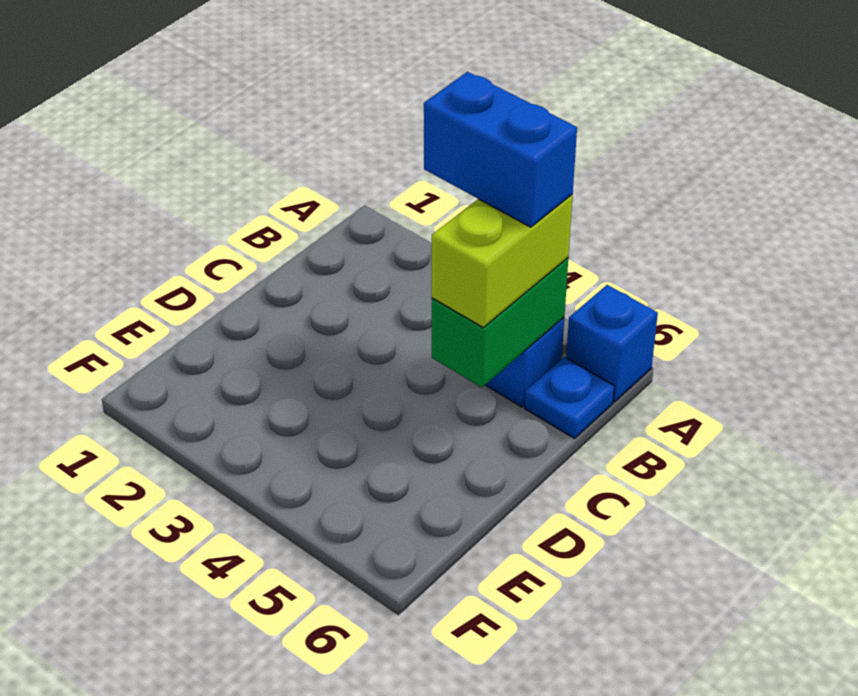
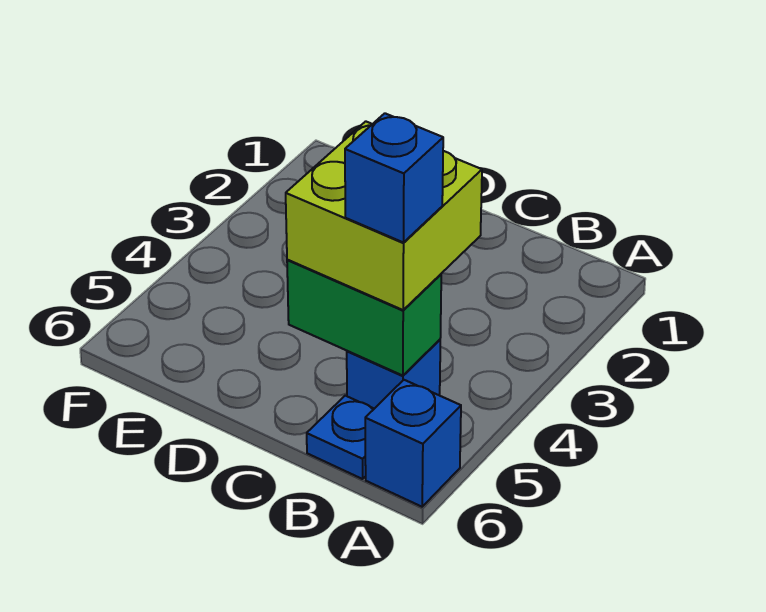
blue brick B4:B5 level 4 -> blue brick B5 level 4
lime brick B5:C5 level 3 -> lime brick B4:C5 level 3

